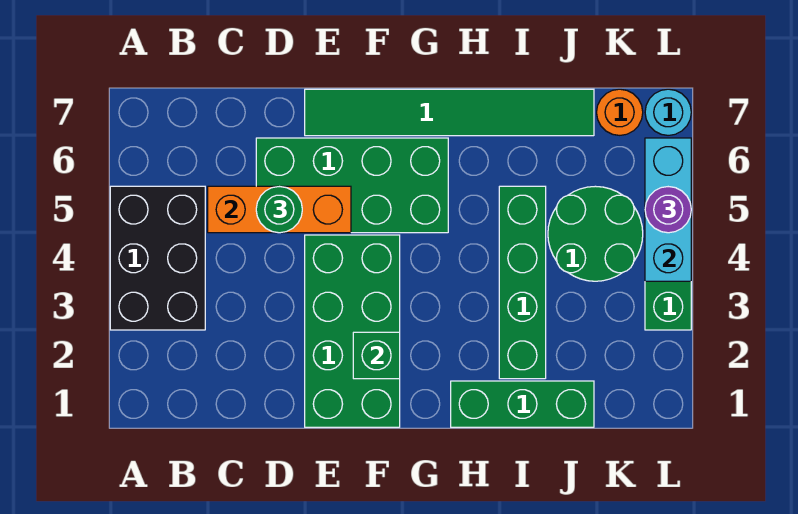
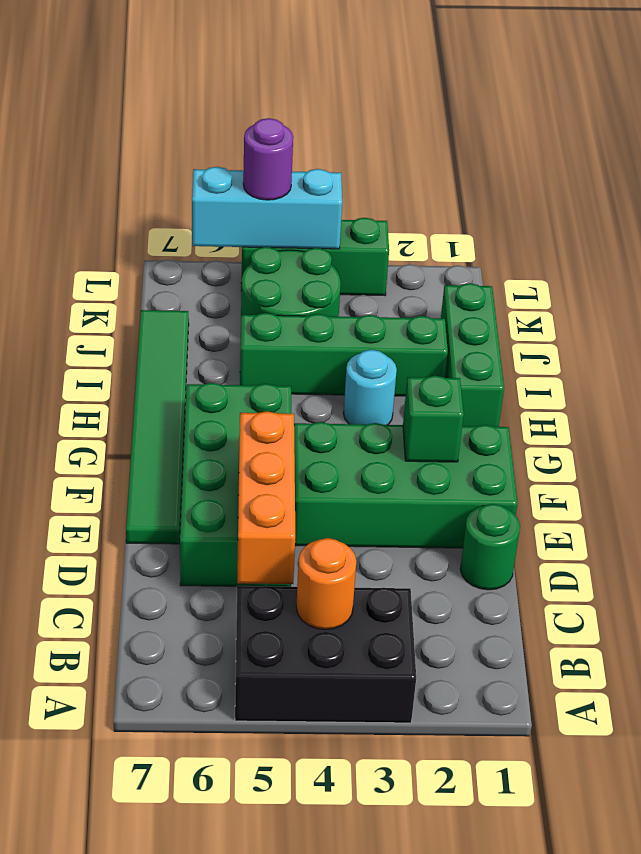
green round brick D5 level 3 -> green round brick D1 level 1
orange round brick K7 level 1 -> orange round brick B4 level 2
cyan round brick L7 level 1 -> cyan round brick H3 level 1

